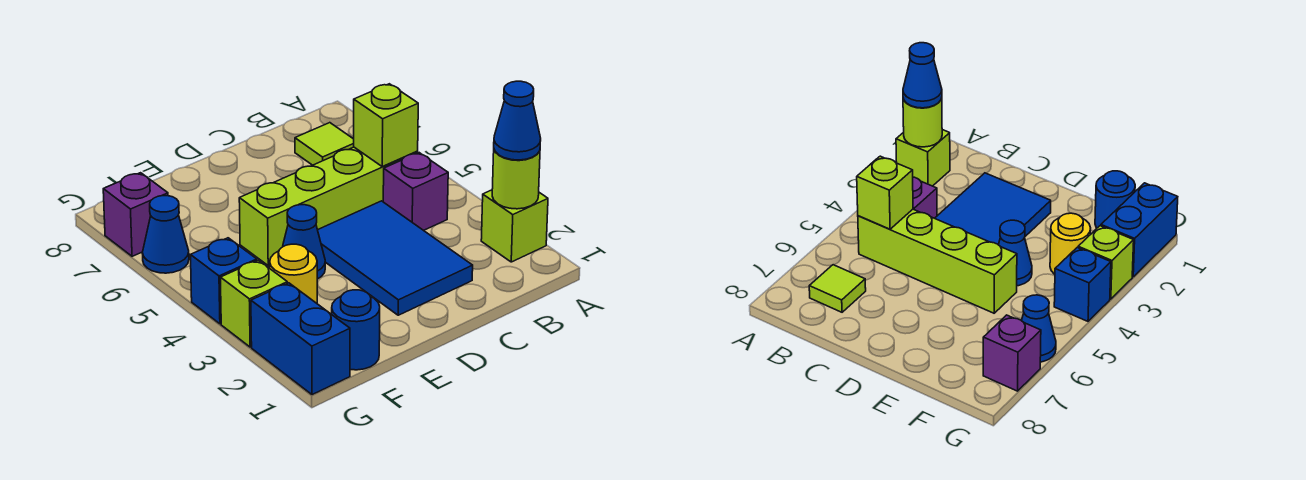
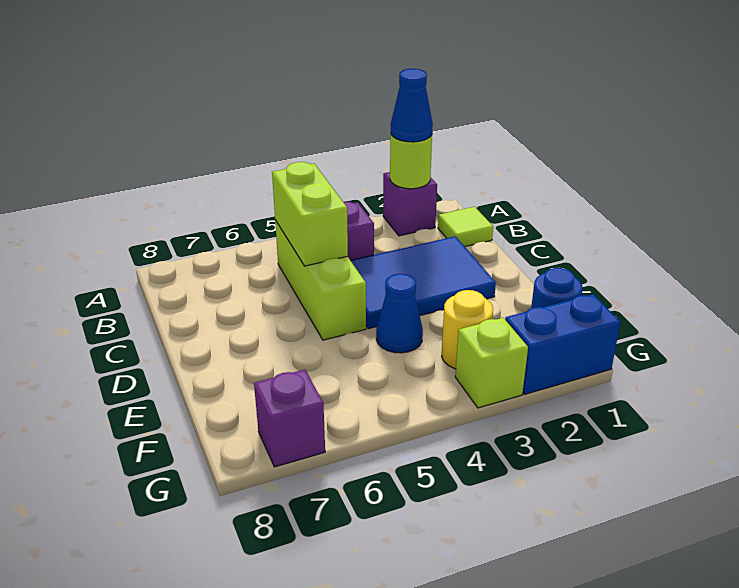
lime brick A2 level 1 -> purple brick A2 level 1
lime brick B5:E5 level 1 -> lime brick B5:D5 level 1
lime brick B5 level 2 -> lime brick B5:C5 level 2
lime tile B7 level 1 -> lime tile B1 level 1
blue brick G4 level 1 -> none
blue cone G6 level 1 -> none

